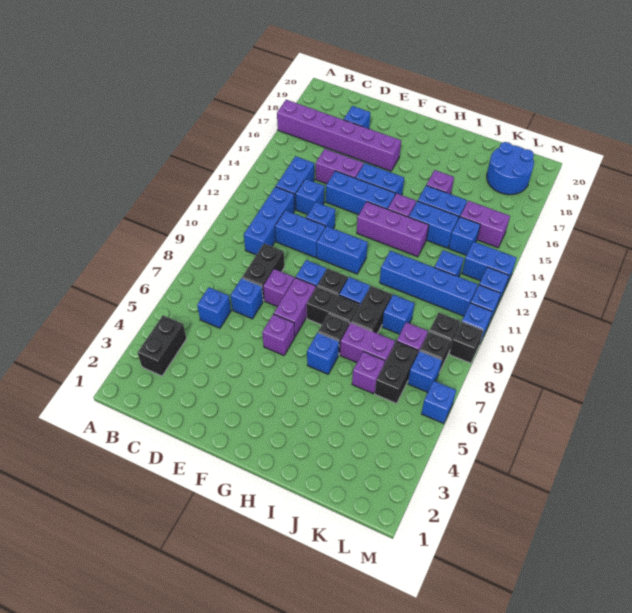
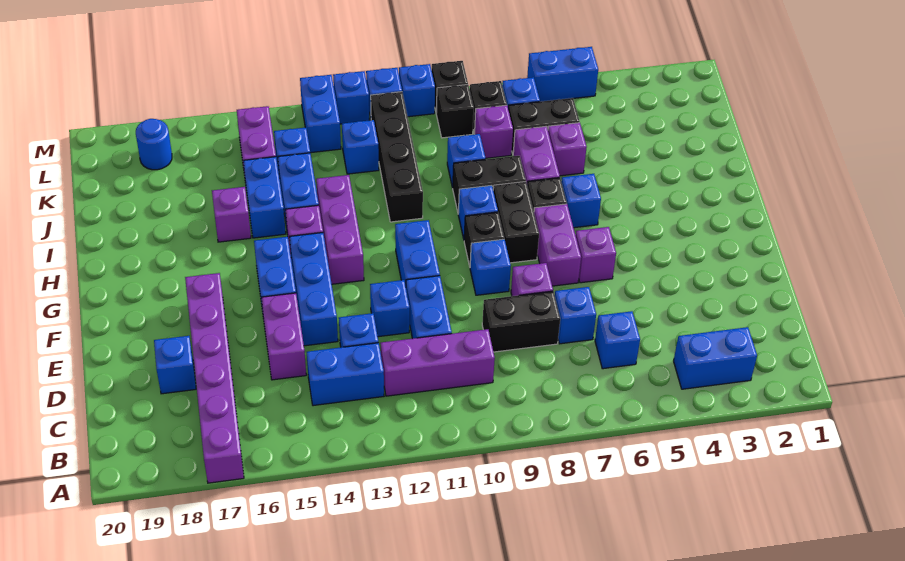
black brick B3:B4 level 1 -> blue brick B3:B4 level 1
blue brick C10:C12 level 1 -> purple brick C10:C12 level 1
purple brick F7:F8 level 1 -> purple brick F7:G7 level 1
blue brick I11:L11 level 1 -> black brick I11:L11 level 1
blue round brick K18:L19 level 1 -> blue round brick L18 level 1
blue brick M6 level 1 -> blue brick M5:M6 level 1

